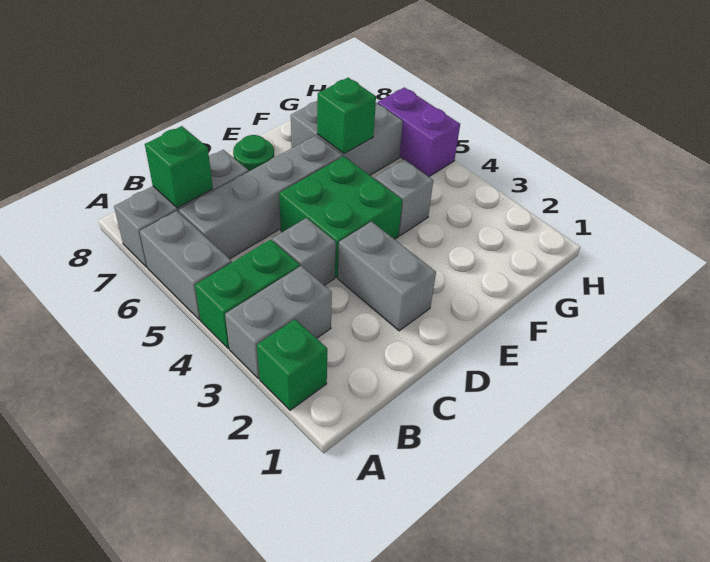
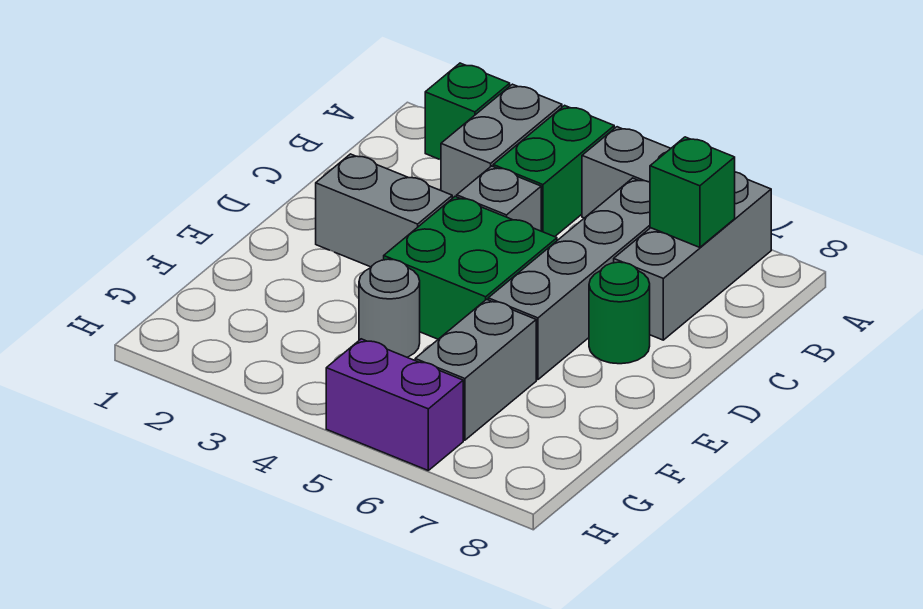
grey brick F4 level 1 -> grey round brick F4 level 1
grey brick F6:G7 level 1 -> grey brick F6:G6 level 1
green brick F6 level 2 -> none

